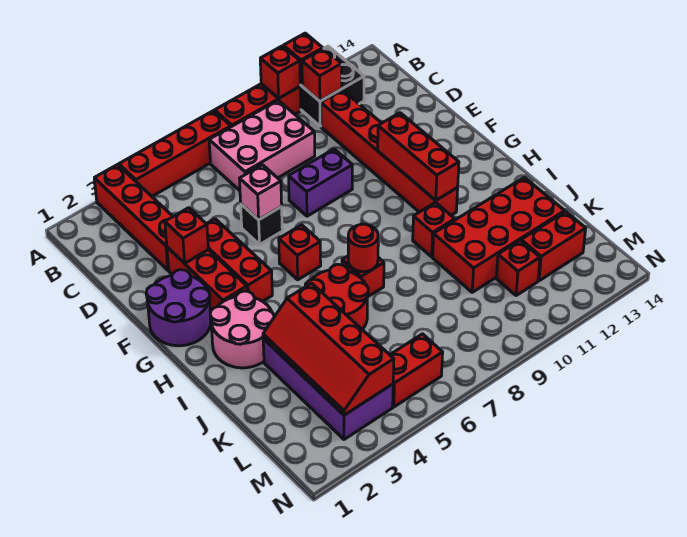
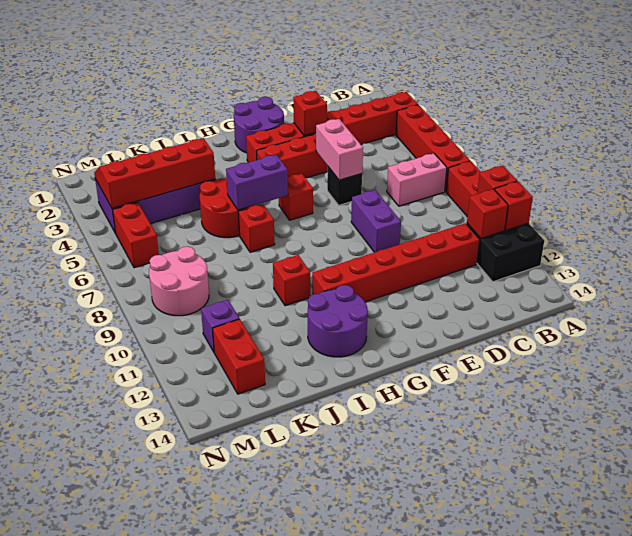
pink brick B7:C9 level 1 -> pink brick B7:C7 level 1
pink brick E6 level 2 -> pink brick E5:E6 level 2
red brick F11:H11 level 2 -> none
pink round brick H2:I3 level 1 -> pink round brick L8:M9 level 1
none -> purple brick H6:I6 level 2
none -> purple round brick H12:I13 level 1
red round brick I7 level 2 -> none
red brick J10:K13 level 1 -> none
red brick L11 level 1 -> purple brick L11 level 1

